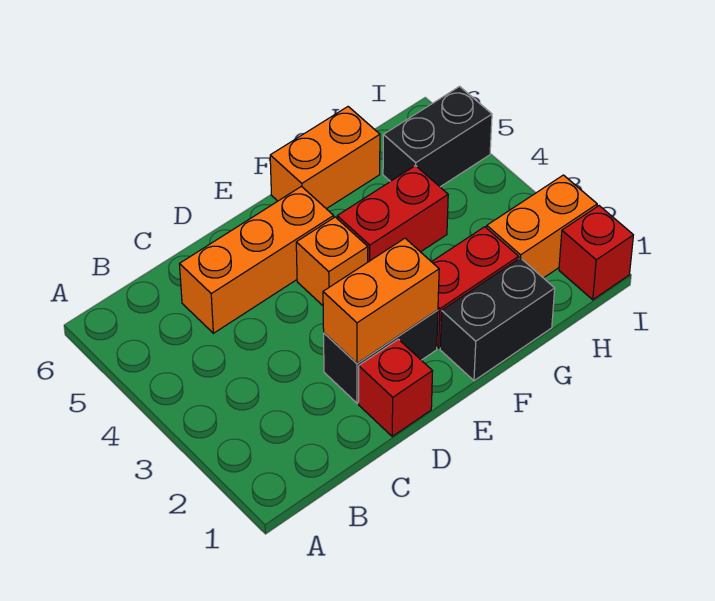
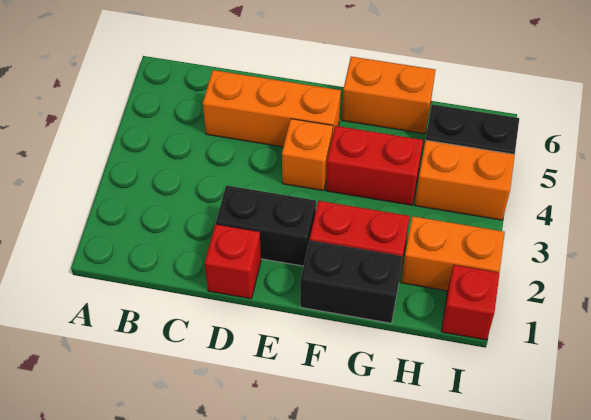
orange brick D2:E2 level 2 -> orange brick H4:I4 level 1

